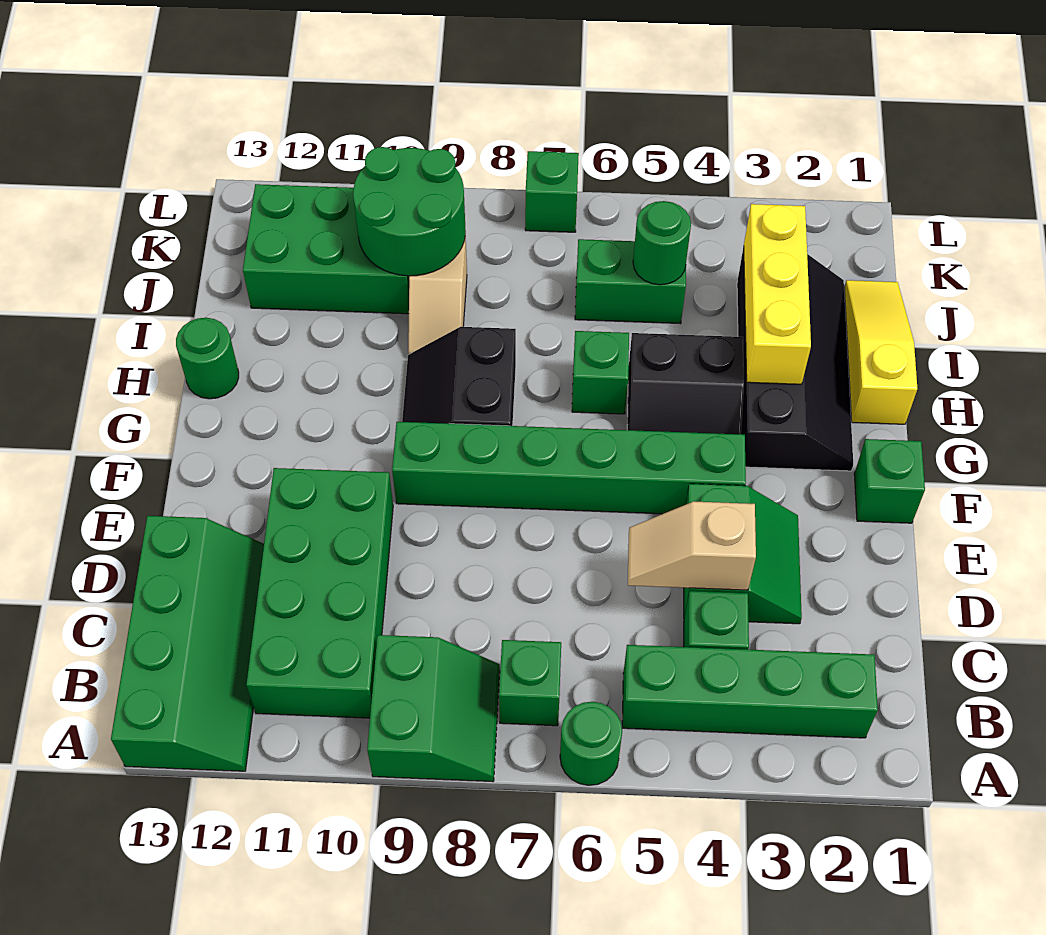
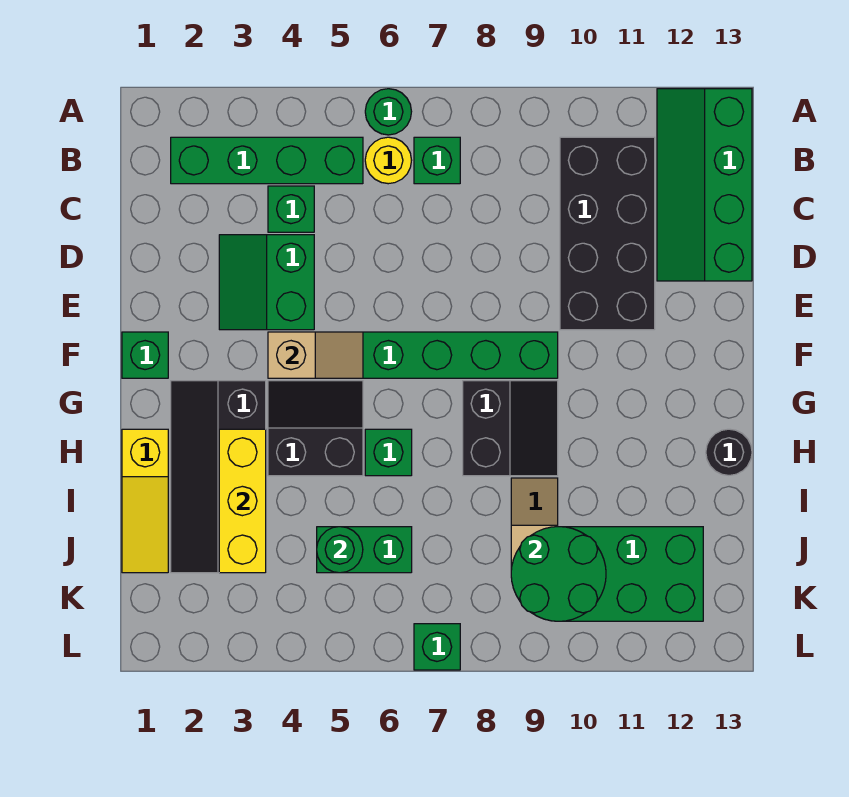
green slope A8:B9 level 1 top 9 -> none
none -> yellow round brick B6 level 1
green brick B10:E11 level 1 -> black brick B10:E11 level 1
tan slope D4:D5 level 2 top 4 -> tan slope F4:F5 level 2 top 4
green round brick H13 level 1 -> black round brick H13 level 1

